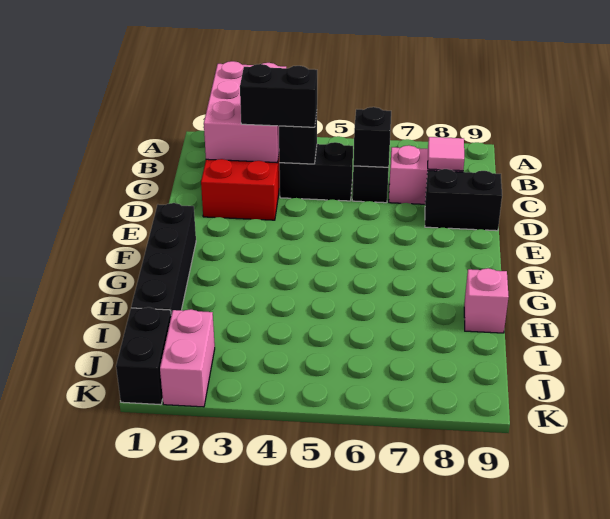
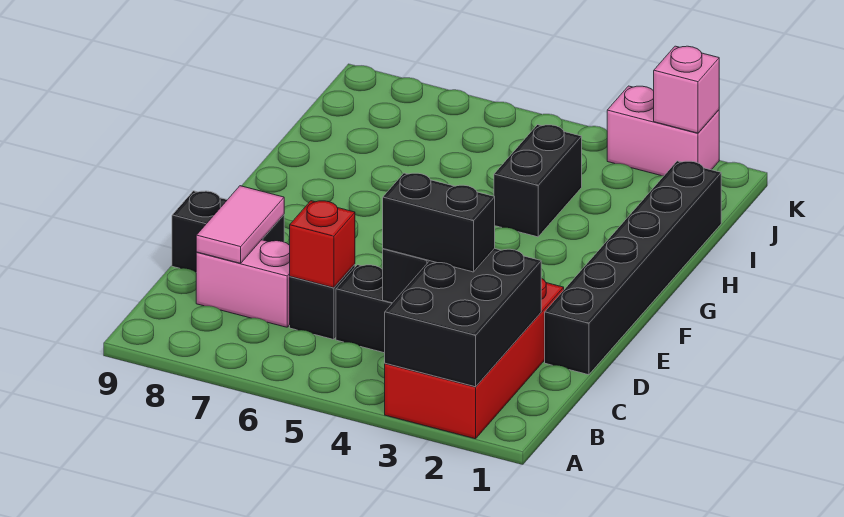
pink brick A2:C3 level 2 -> black brick A2:C3 level 2
black brick C6 level 2 -> red brick C6 level 2
pink tile C8 level 2 -> pink tile C8:D8 level 2
black brick F1:I1 level 1 -> black brick D1:I1 level 1
pink brick H9 level 1 -> pink brick K2 level 2
black brick J1:K1 level 1 -> black brick H4:I4 level 1
pink brick J2:K2 level 1 -> pink brick K2:K3 level 1

